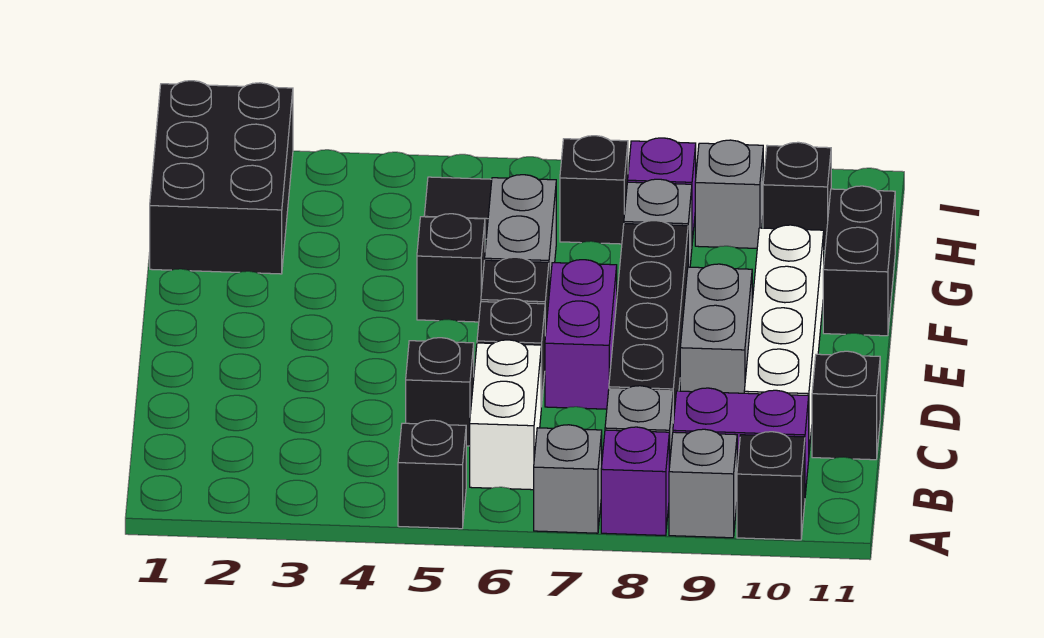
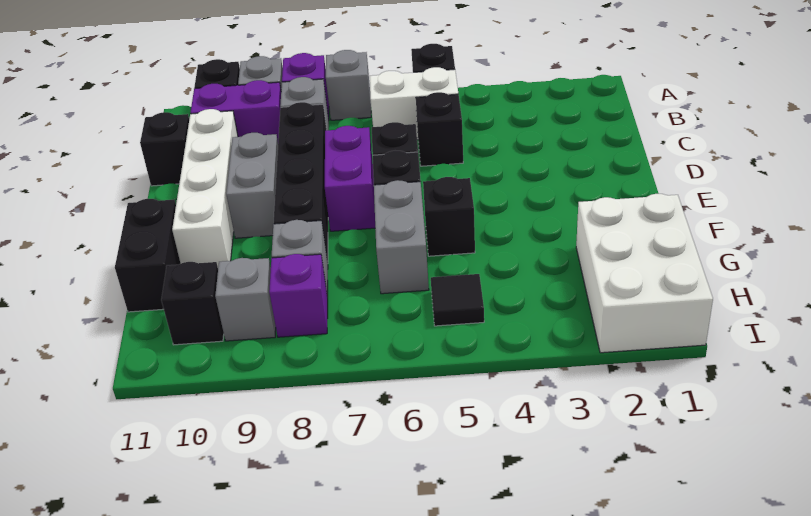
white brick B6:C6 level 1 -> white brick B5:B6 level 1
black brick G1:I2 level 1 -> white brick G1:I2 level 1
black brick H7 level 1 -> none

